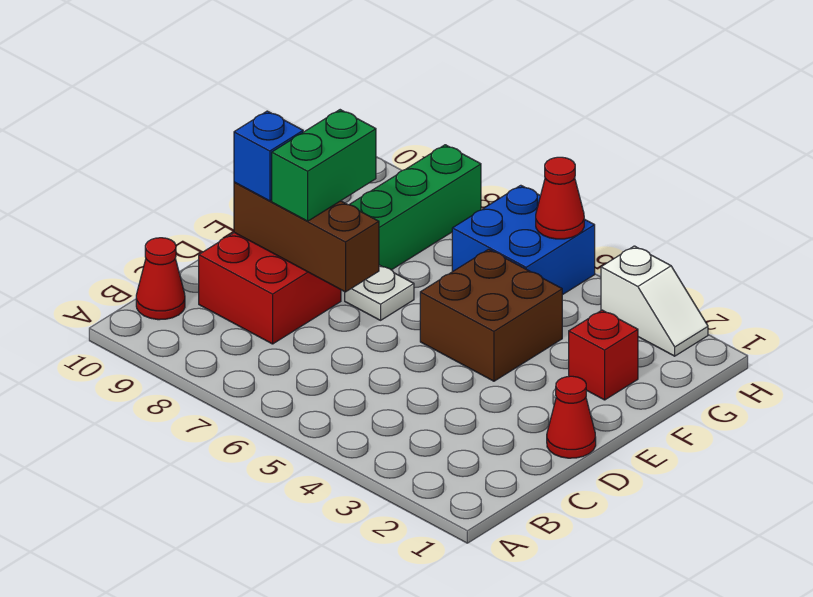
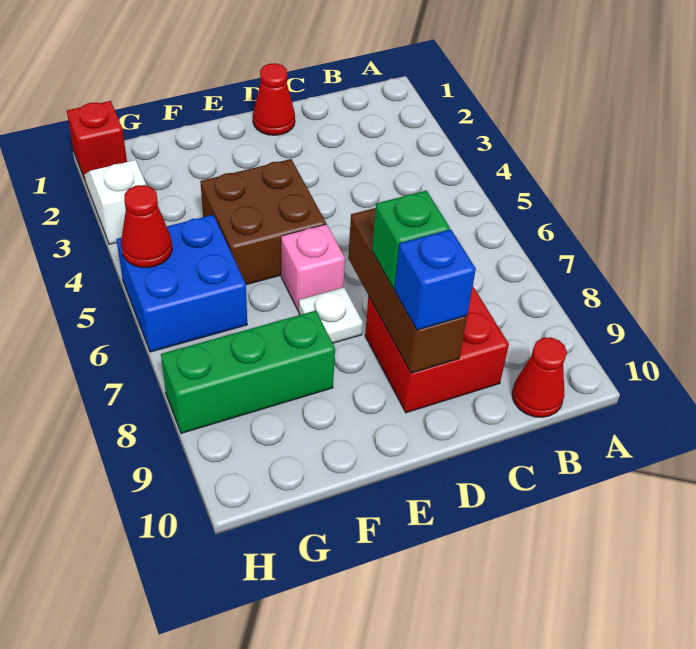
green brick D8:E8 level 3 -> green brick D8 level 3
none -> pink brick E6 level 1
red brick F2 level 1 -> red brick H1 level 1

